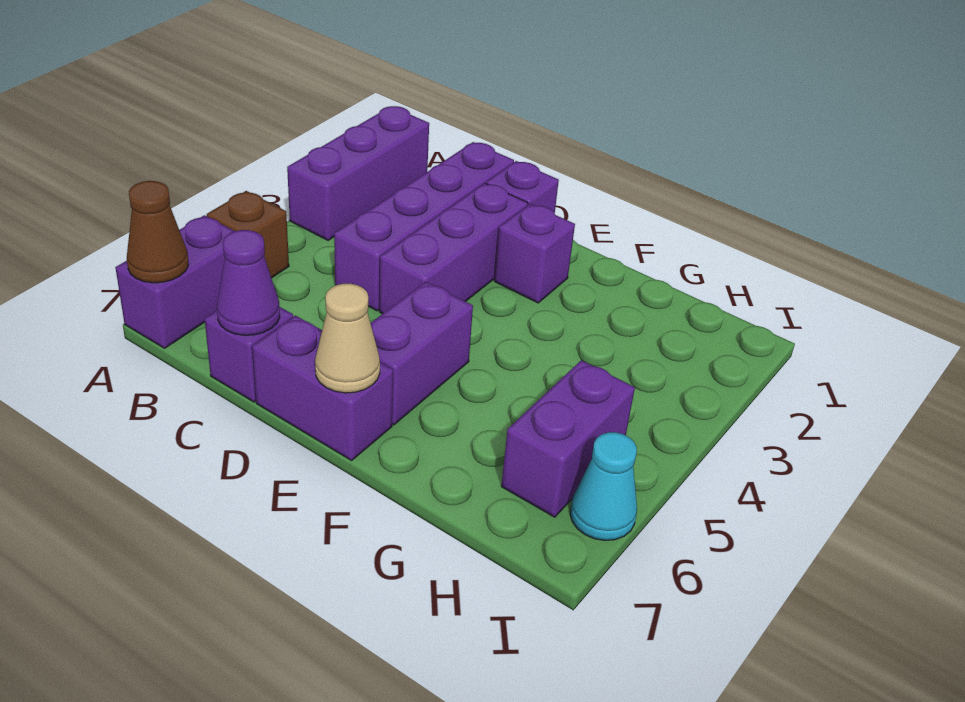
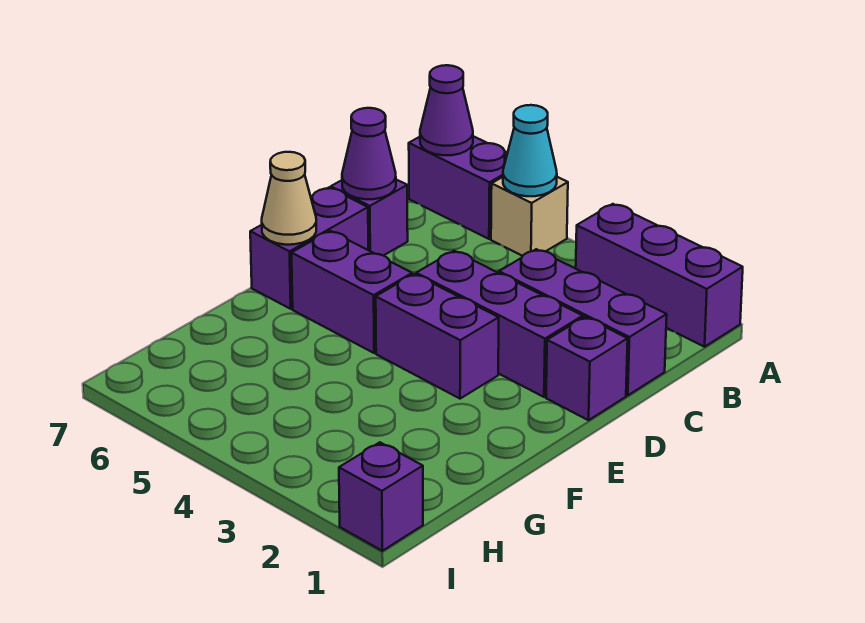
brown brick A5 level 1 -> tan brick A5 level 1
brown cone A7 level 2 -> purple cone A7 level 2
purple brick C1:C4 level 1 -> purple brick C1:C3 level 1
purple brick E2 level 1 -> purple brick I1 level 1
purple brick H5:H6 level 1 -> purple brick E3:E4 level 1
cyan cone I6 level 1 -> cyan cone A5 level 2

